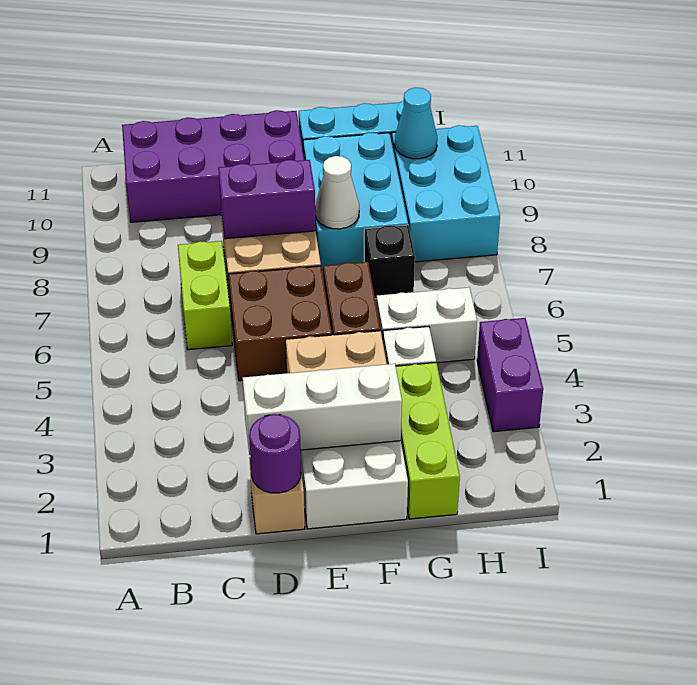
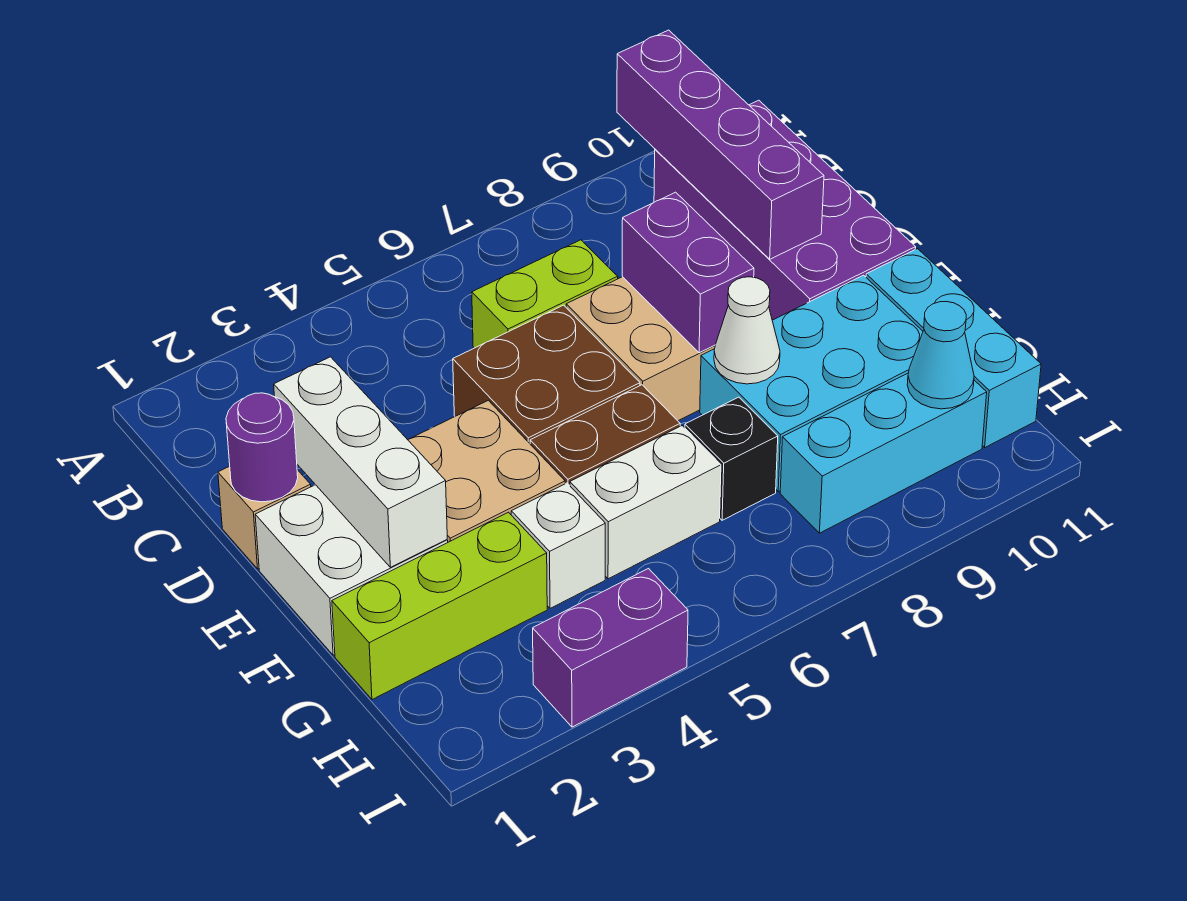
none -> purple brick A10:D10 level 2
white brick G5:H5 level 1 -> white brick G5:G6 level 1
cyan brick H8:I10 level 1 -> cyan brick H8:H10 level 1

